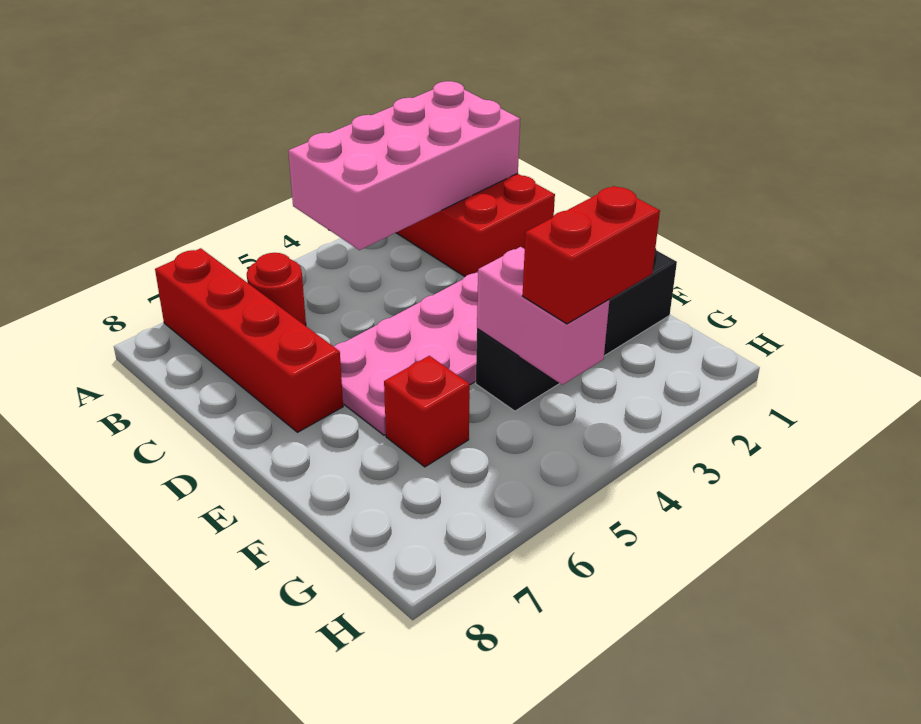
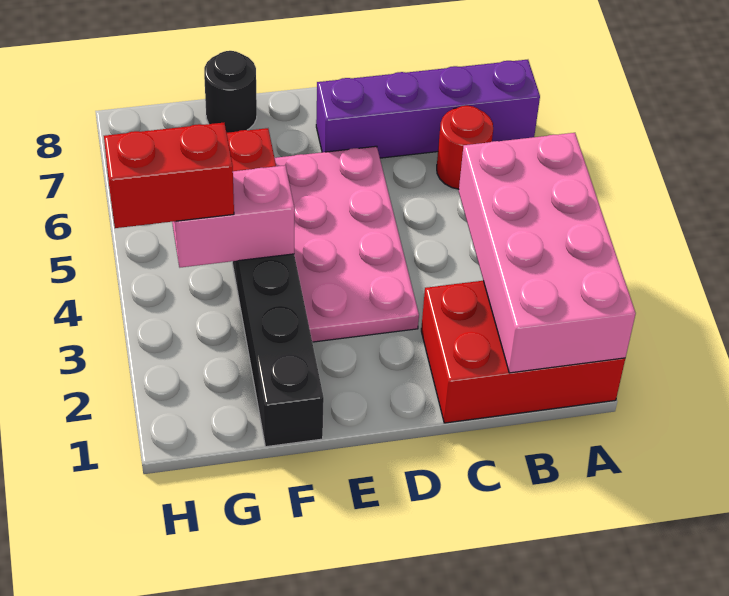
red brick A7:D7 level 1 -> purple brick A7:D7 level 1
none -> black round brick F8 level 1
red brick G3:G4 level 3 -> red brick G4:H4 level 3

